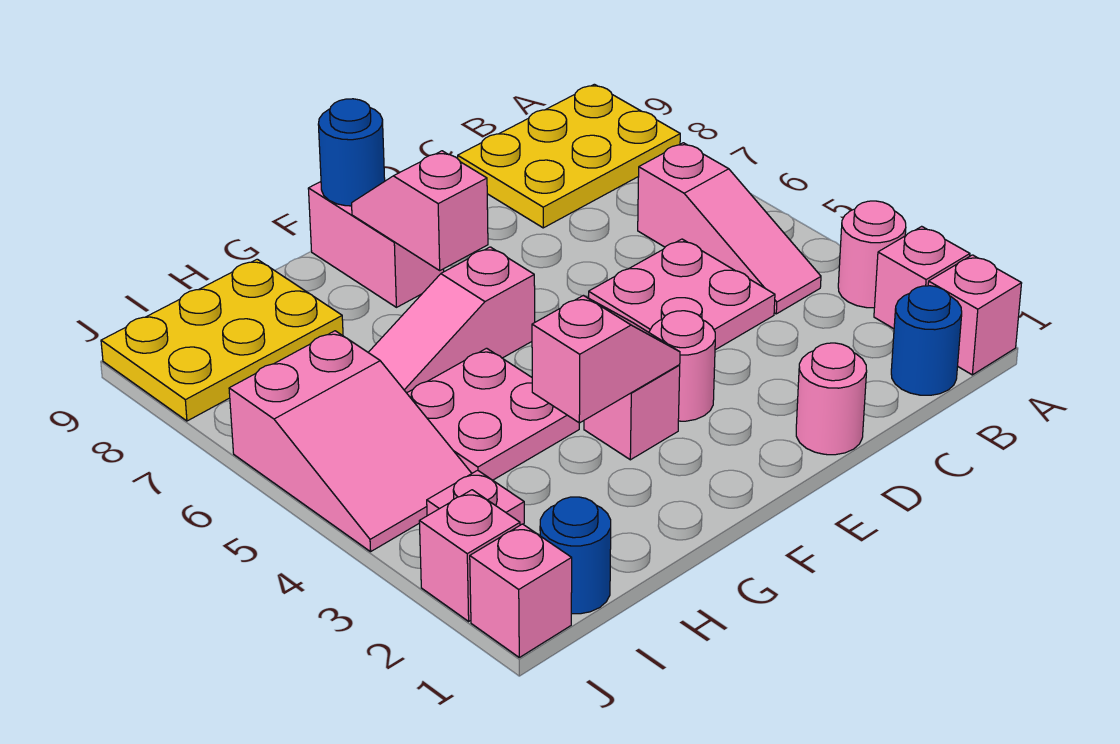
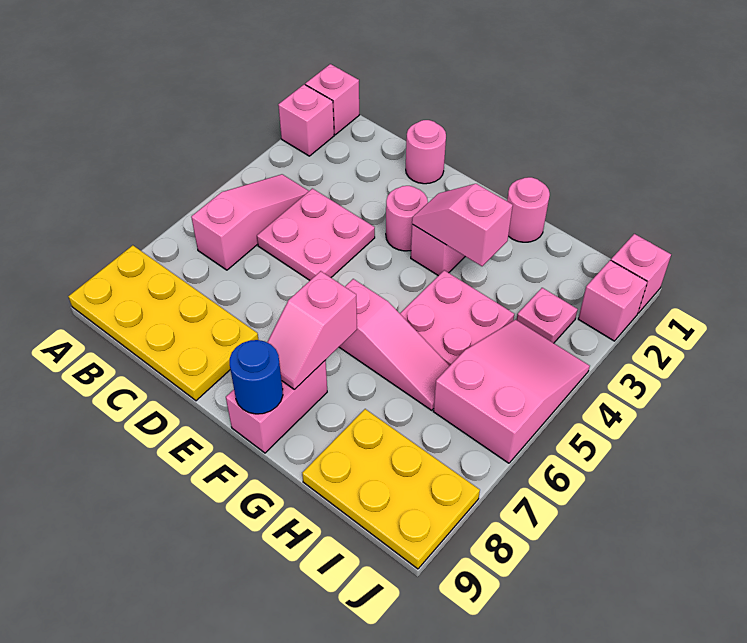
pink round brick A3 level 1 -> pink round brick G1 level 1
yellow plate A8:C9 level 1 -> yellow plate A8:D9 level 1
blue round brick B1 level 1 -> none
blue round brick I1 level 1 -> none

